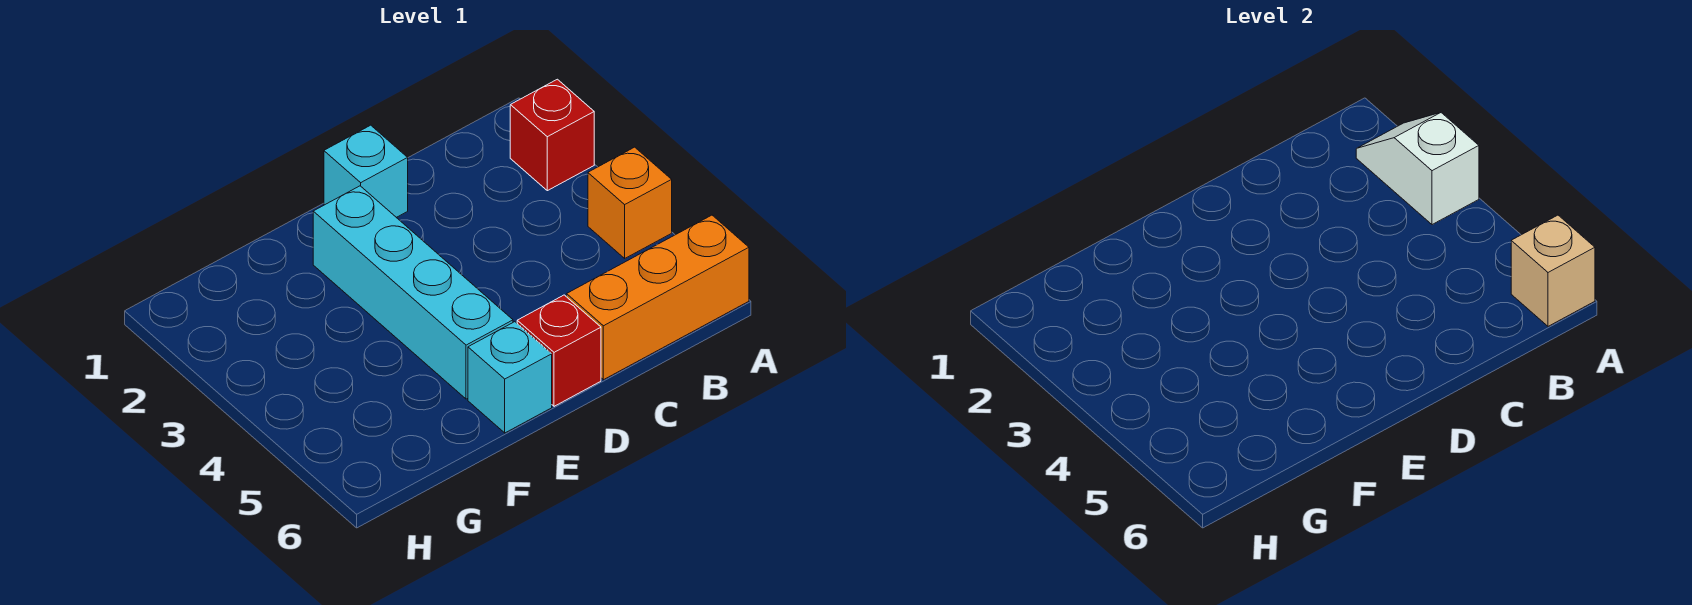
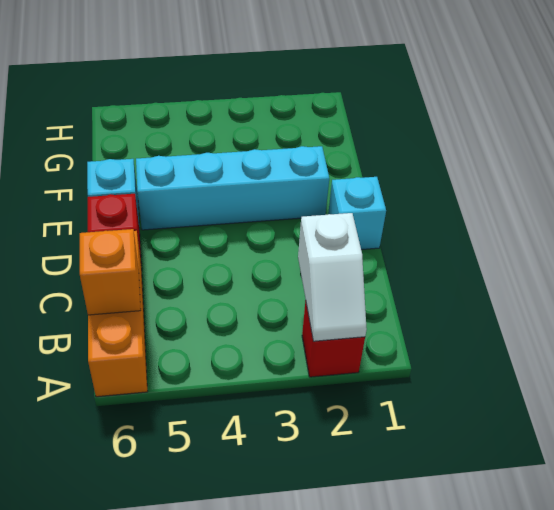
white slope A2:A3 level 2 top 3 -> white slope A2:B2 level 2 top B
orange brick A4 level 1 -> orange brick B6 level 2
tan brick A6 level 2 -> none

